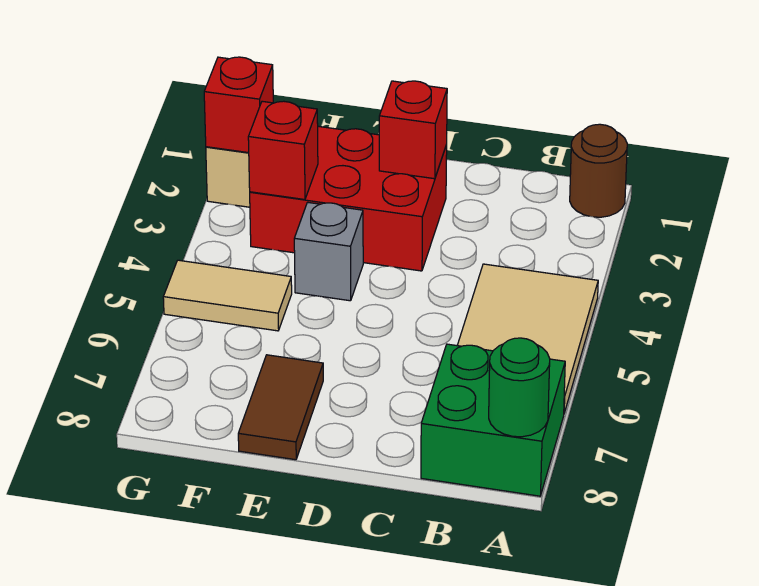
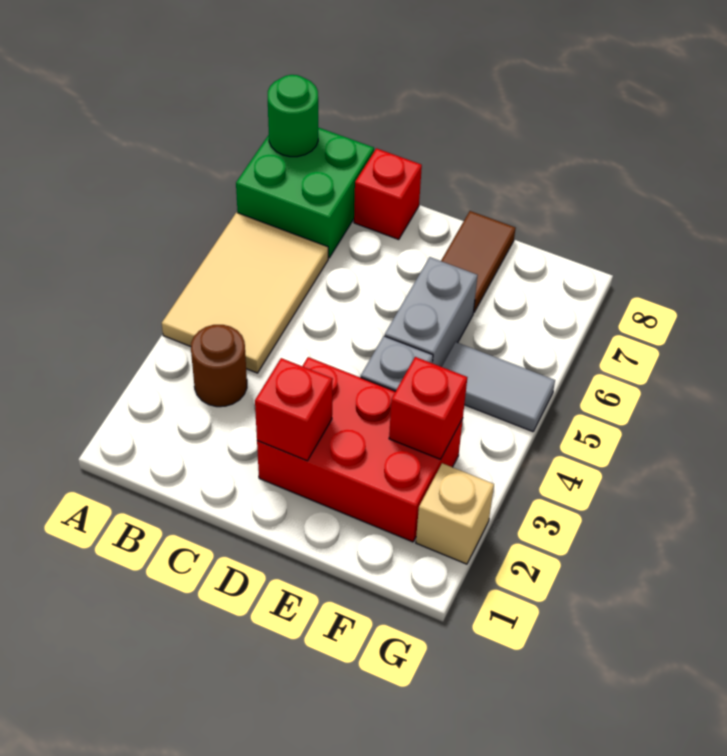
brown round brick A1 level 1 -> brown round brick B3 level 1
none -> grey brick E5:E6 level 1
tan tile F5:G5 level 1 -> grey tile F5:G5 level 1
red brick G2 level 2 -> red brick C8 level 1

